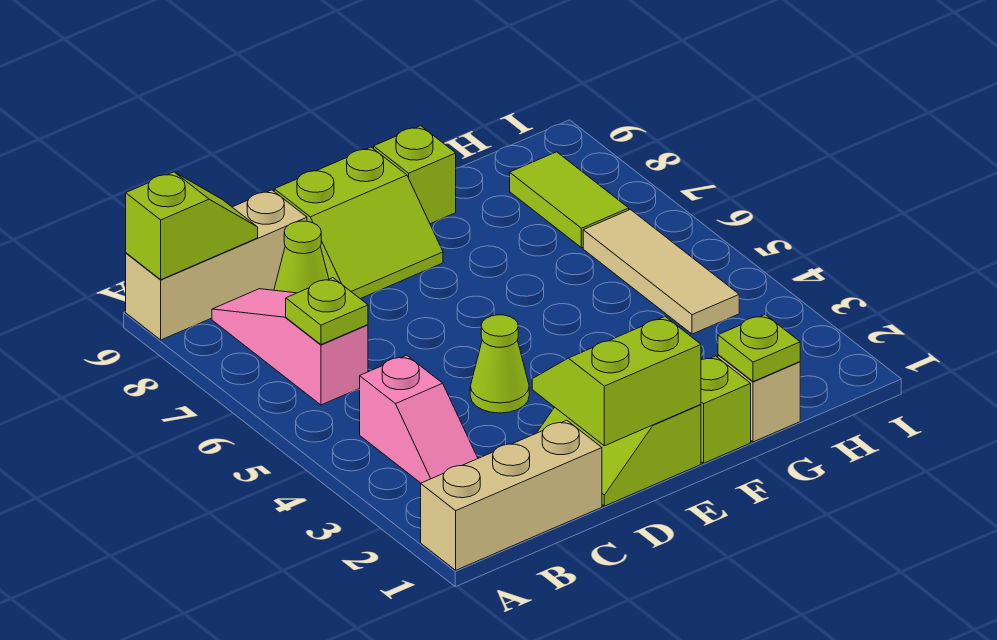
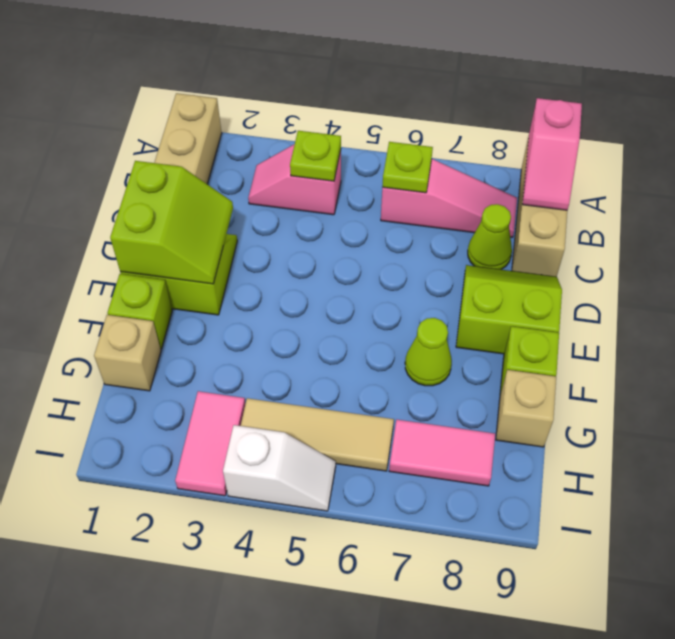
lime slope A9:B9 level 2 top A -> pink slope A9:B9 level 2 top A
lime cone D4 level 1 -> lime cone F7 level 1
lime slope D8:E9 level 1 top 9 -> lime slope D8:E9 level 1 top E
lime plate G1 level 2 -> lime plate B4 level 2
none -> tan brick G9 level 1
none -> pink tile H3:I3 level 1
lime tile H7:H8 level 1 -> pink tile H7:H8 level 1
none -> white slope I4:I5 level 1 top 4

